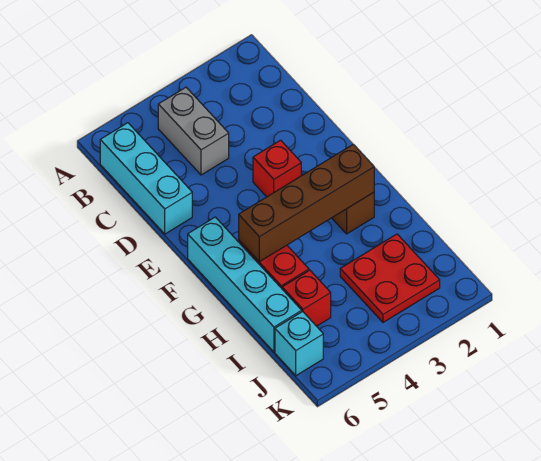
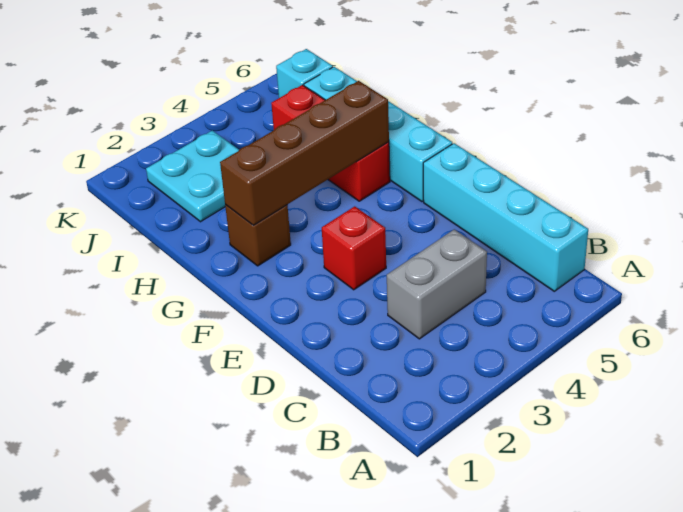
grey brick B4:C4 level 1 -> grey brick C3:C4 level 1
cyan brick B6:D6 level 1 -> cyan brick B6:E6 level 1
red plate I2:J3 level 1 -> cyan plate I2:J3 level 1

